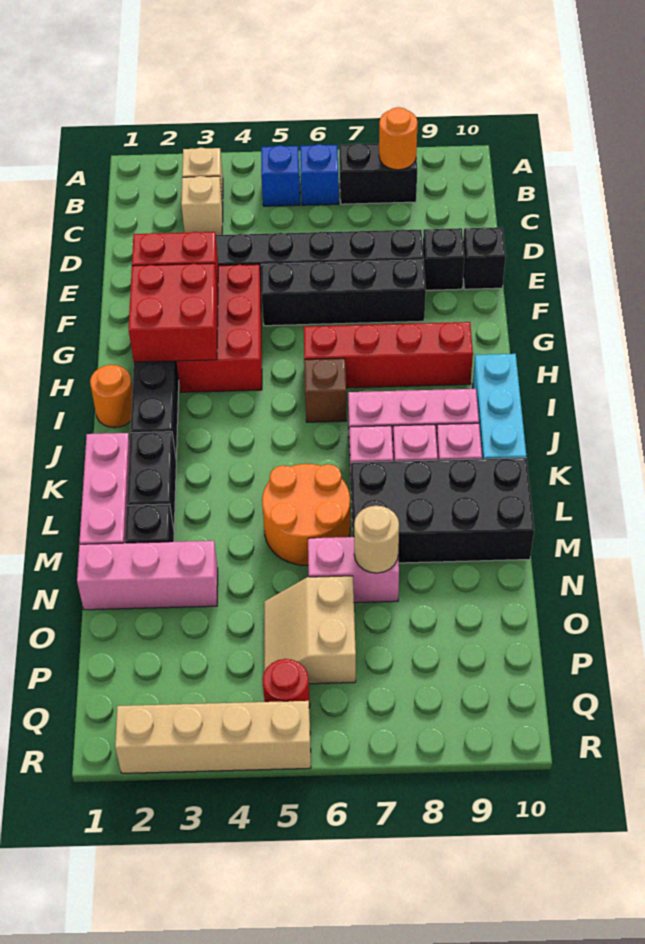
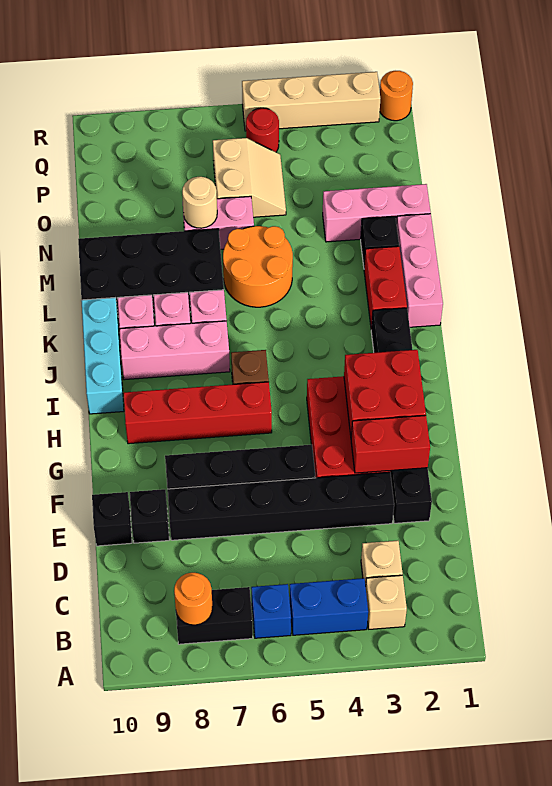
blue brick B5 level 1 -> blue brick B4:B5 level 1
orange round brick I1 level 1 -> orange round brick R1 level 1
black brick K2:L2 level 1 -> red brick K2:L2 level 1

